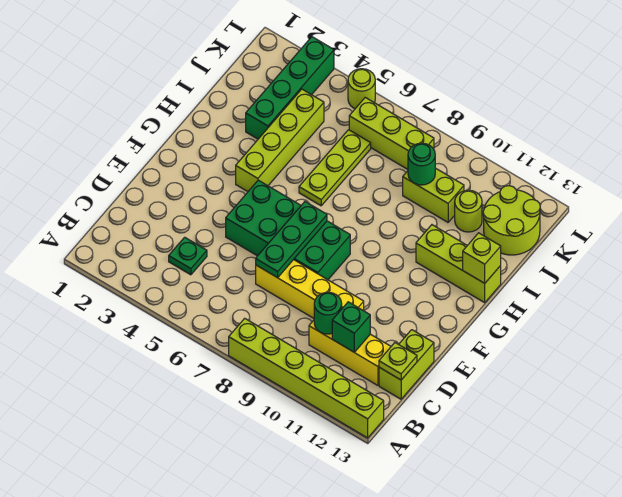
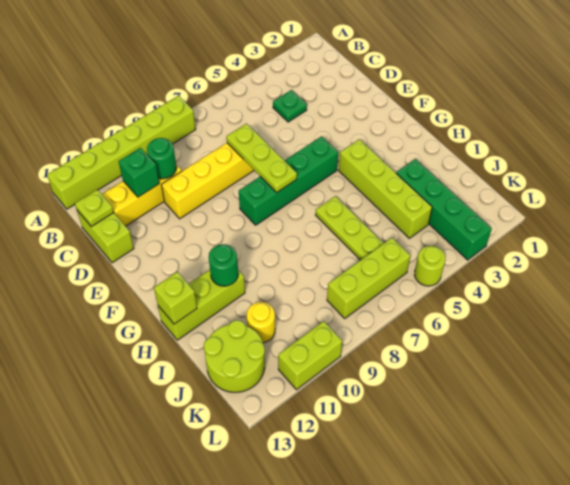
green plate D7:F7 level 2 -> lime plate D7:F7 level 2
green brick E5:F8 level 1 -> green brick F5:F8 level 1
lime brick J9:J10 level 1 -> lime brick L10:L11 level 1
green round brick J9 level 2 -> green round brick H11 level 2
lime round brick J11 level 1 -> yellow round brick J11 level 1

